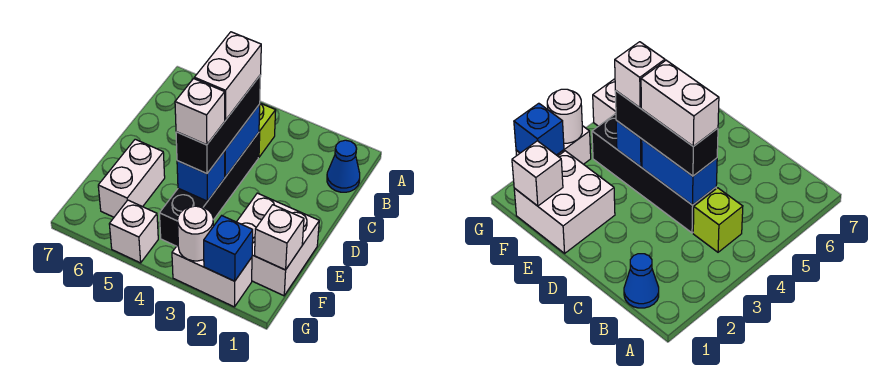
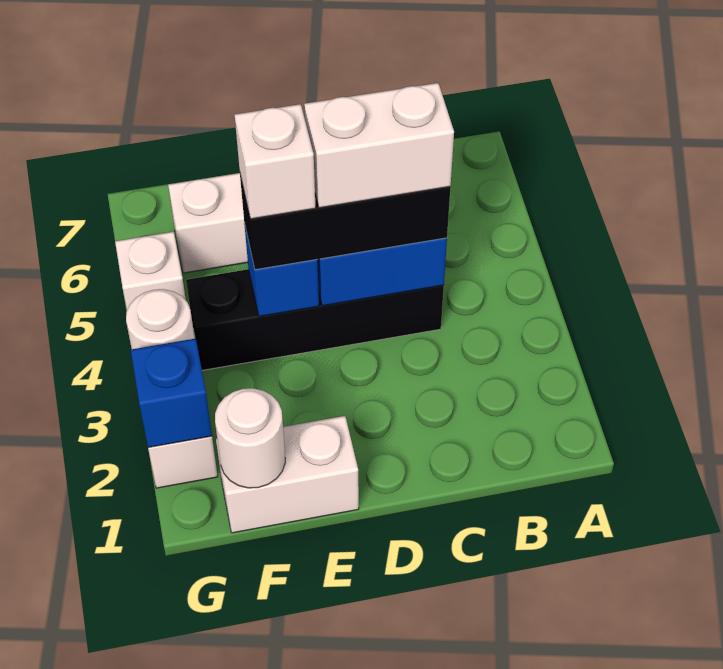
blue cone B1 level 1 -> none
lime brick B4 level 1 -> none
white brick E1:F2 level 1 -> white brick E1:F1 level 1
white brick F1 level 2 -> white round brick F1 level 2

